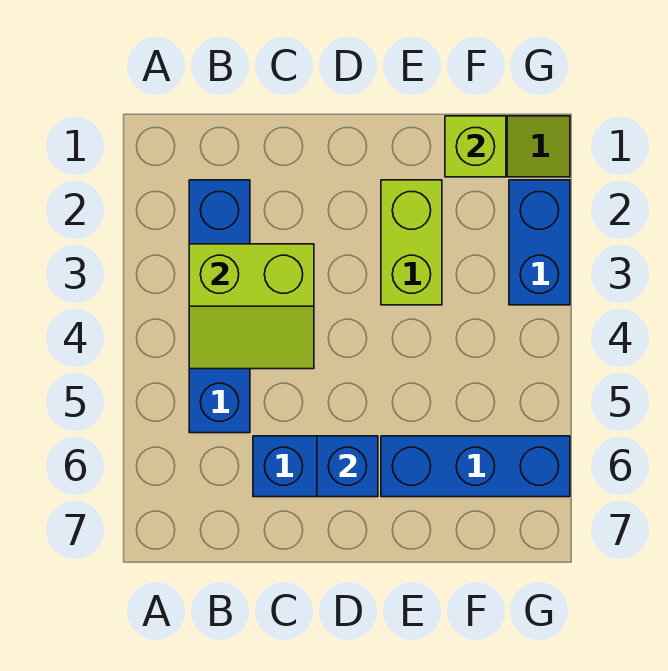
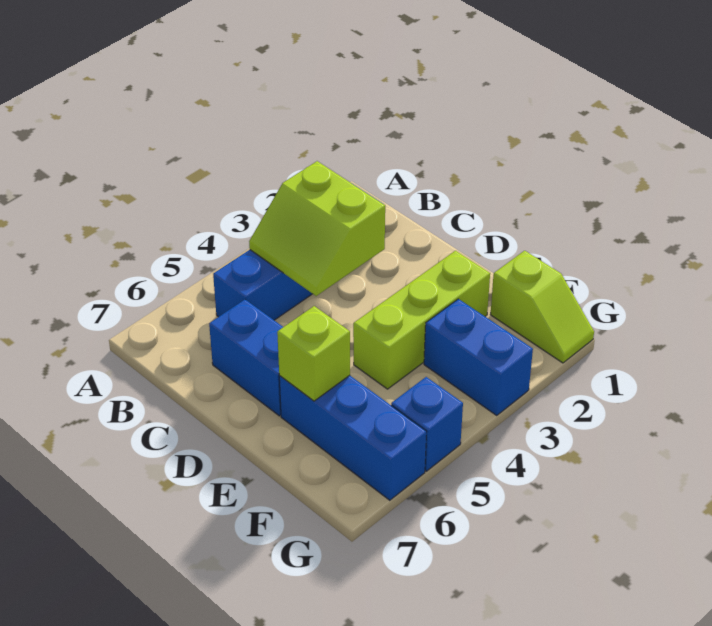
blue brick D6 level 2 -> blue brick G5 level 1
lime brick E2:E3 level 1 -> lime brick E2:E4 level 1
lime brick F1 level 2 -> lime brick E6 level 2
blue brick G2:G3 level 1 -> blue brick F3:G3 level 1

